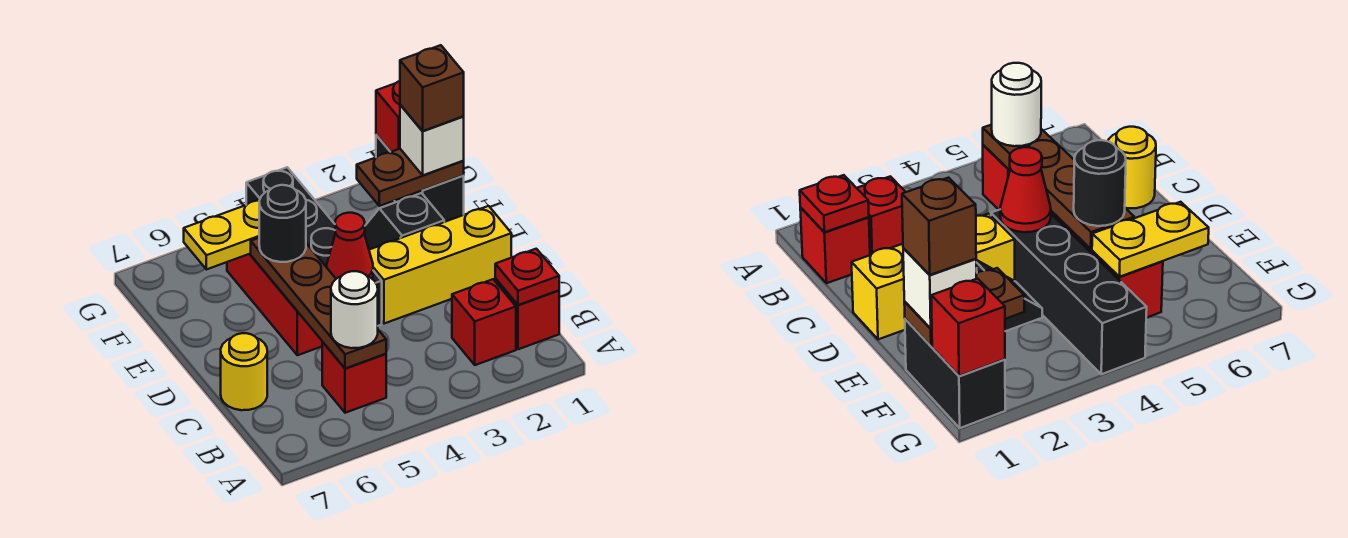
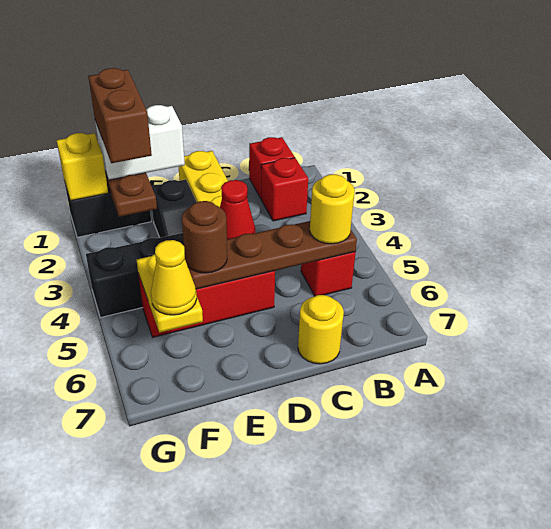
red plate B1 level 2 -> none
white round brick B5 level 3 -> yellow round brick B5 level 3
black round brick E5 level 3 -> brown round brick E5 level 3
white brick F1 level 3 -> white brick E1:F1 level 3
brown brick F1 level 4 -> brown brick F1:F2 level 4
none -> yellow cone F6 level 3
red brick G1 level 2 -> yellow brick G1 level 2

